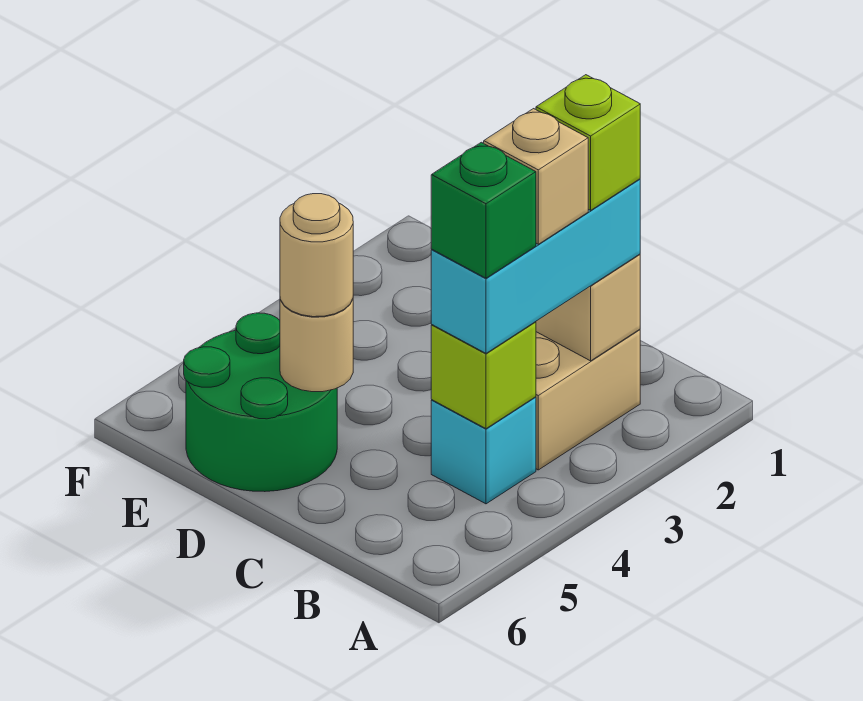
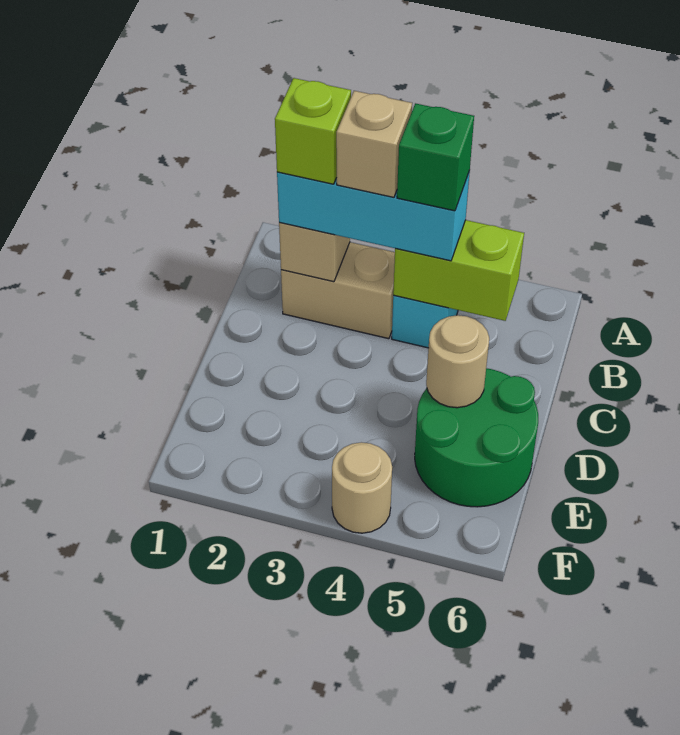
lime brick B4 level 2 -> lime brick B4:B5 level 2
tan round brick D5 level 3 -> tan round brick F4 level 1

